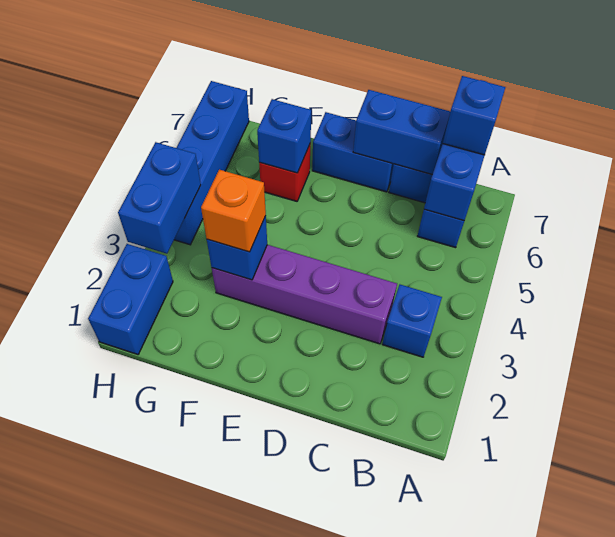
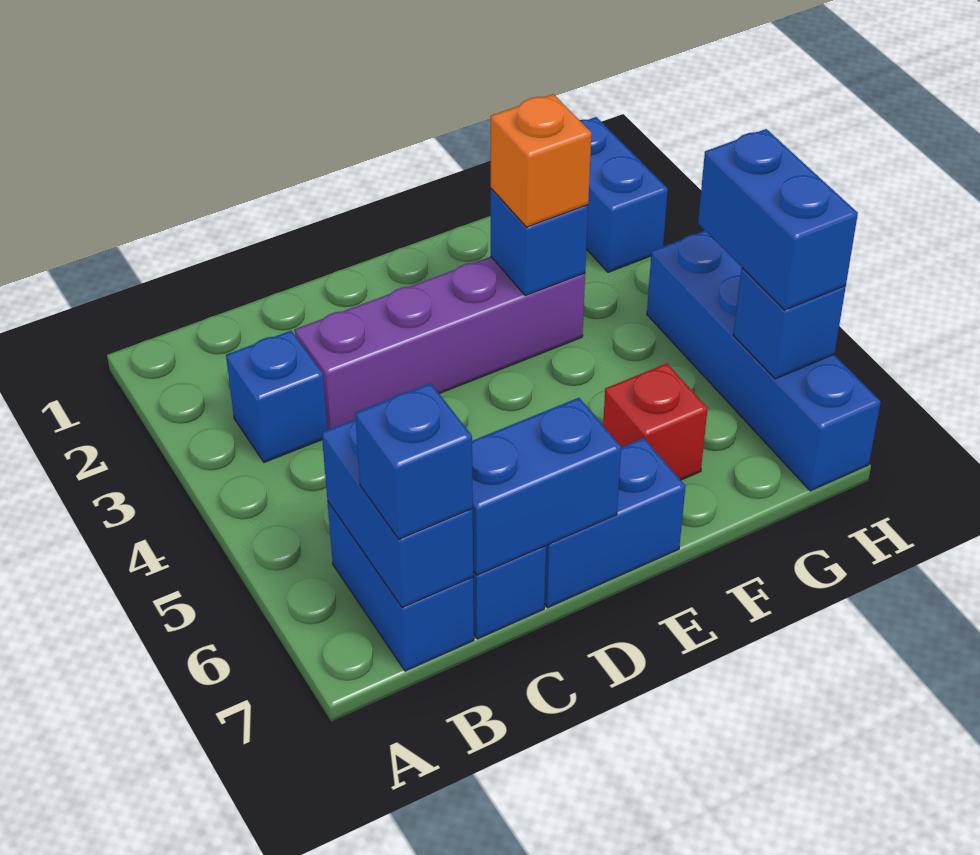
blue brick F6 level 2 -> blue brick H6 level 2
blue brick H3:H4 level 2 -> blue brick H5:H6 level 3

